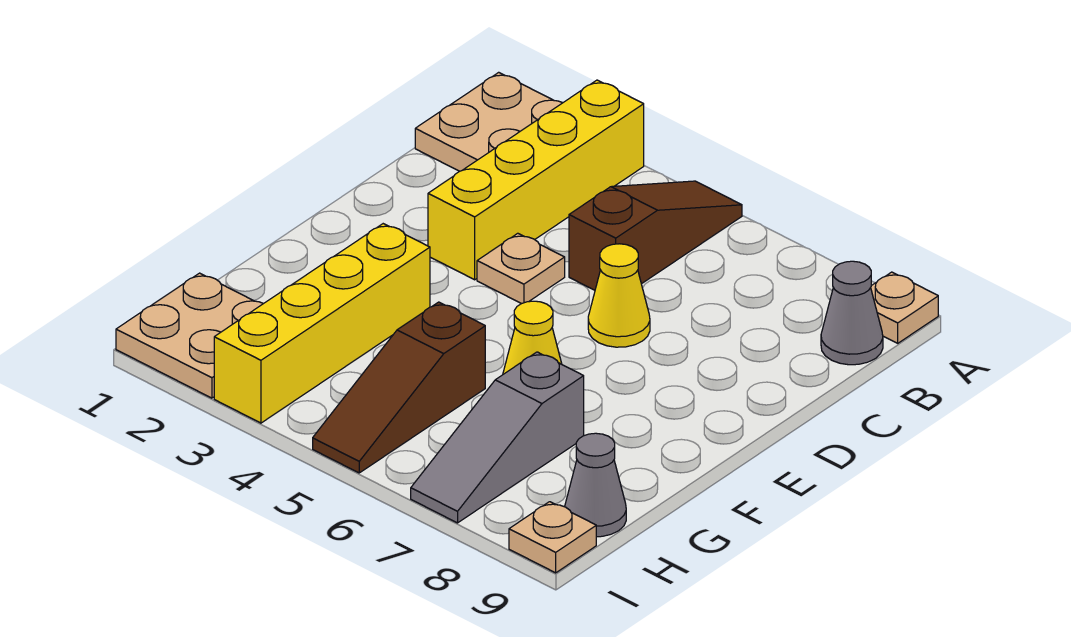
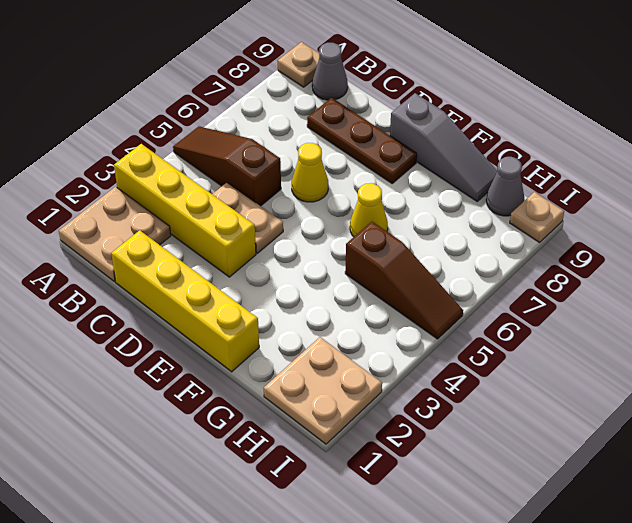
none -> brown plate C8:E8 level 1
tan plate D4 level 1 -> tan plate C4:D4 level 1
yellow brick F3:I3 level 1 -> yellow brick C1:F1 level 1
grey slope G7:I7 level 1 top G -> grey slope E9:G9 level 1 top E

